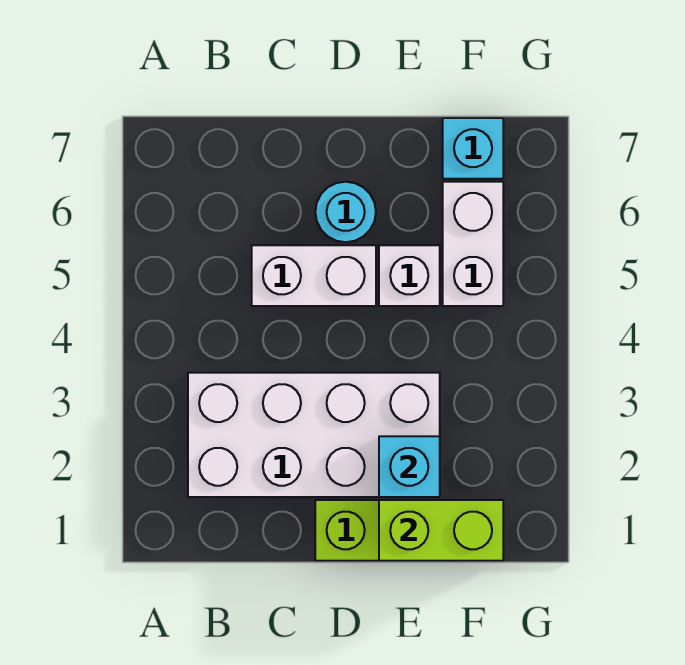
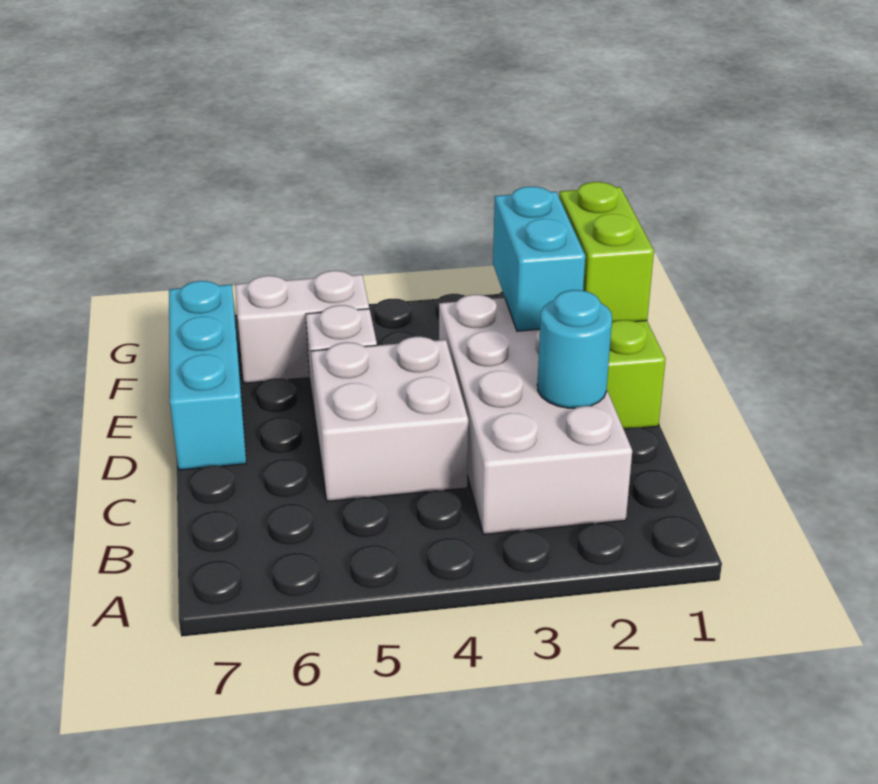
white brick C5:D5 level 1 -> white brick C4:D5 level 1
cyan round brick D6 level 1 -> cyan round brick C2 level 2
cyan brick E2 level 2 -> cyan brick E2:F2 level 2
cyan brick F7 level 1 -> cyan brick D7:F7 level 1

